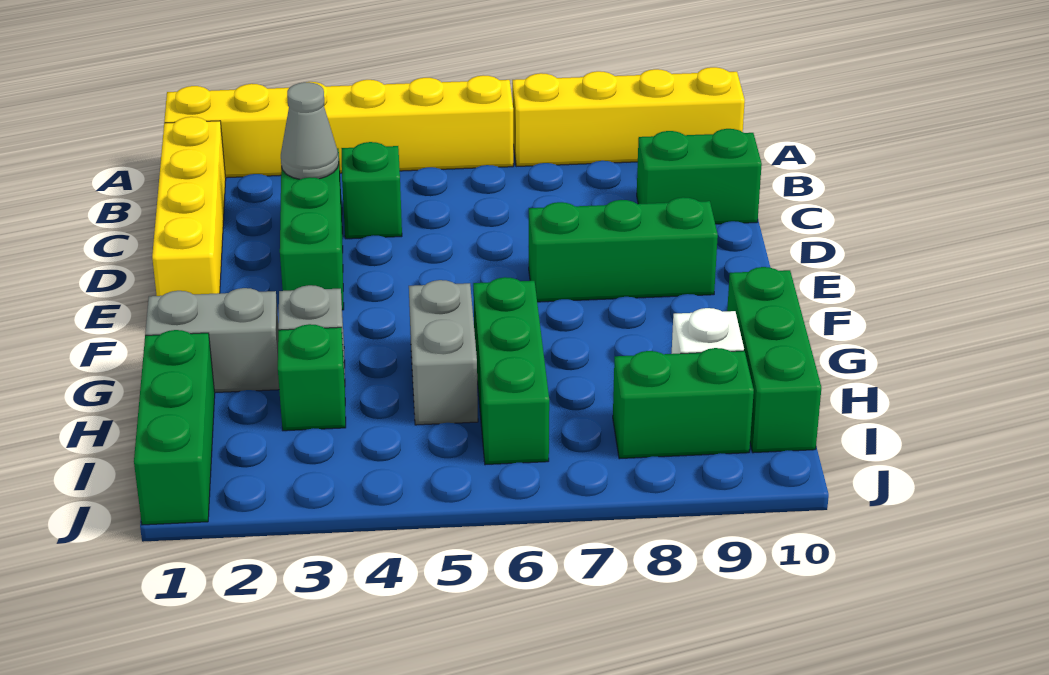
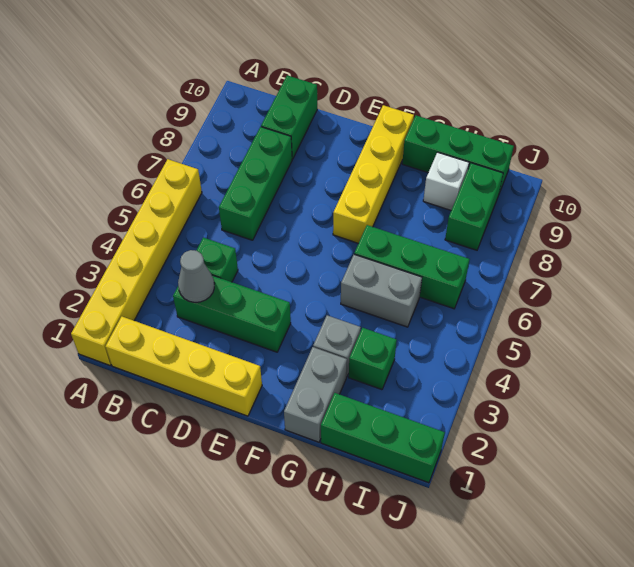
yellow brick A7:A10 level 1 -> yellow brick F7:F10 level 1
green brick E7:E9 level 1 -> green brick C6:C8 level 1

